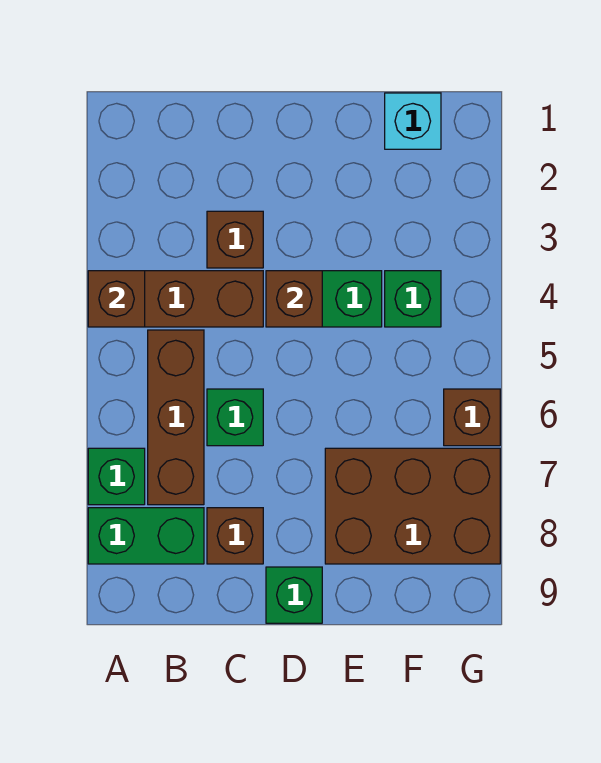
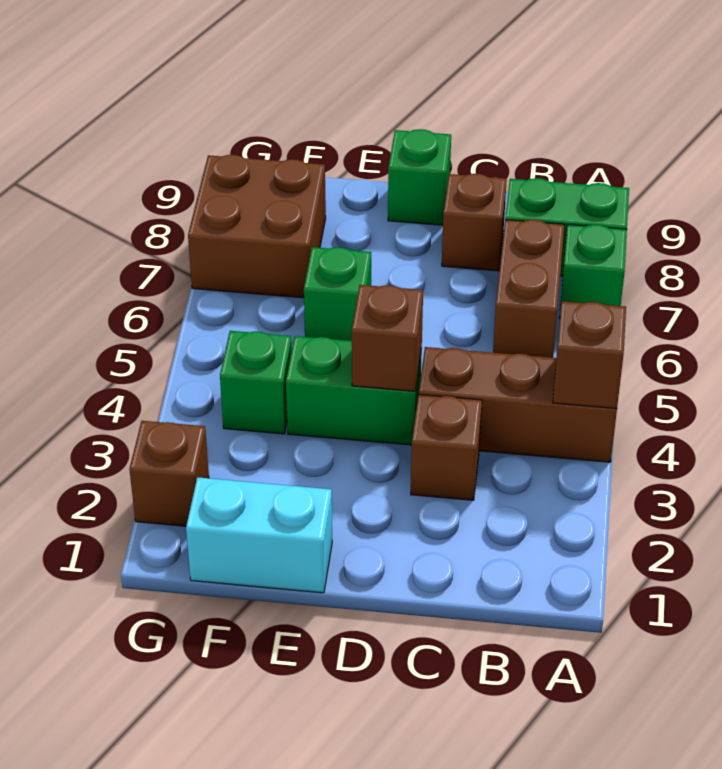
brown brick B5:B7 level 1 -> brown brick B6:B7 level 1
green brick C6 level 1 -> green brick E6 level 1
brown brick E7:G8 level 1 -> brown brick F7:G8 level 1
cyan brick F1 level 1 -> cyan brick E1:F1 level 1
brown brick G6 level 1 -> brown brick G2 level 1

